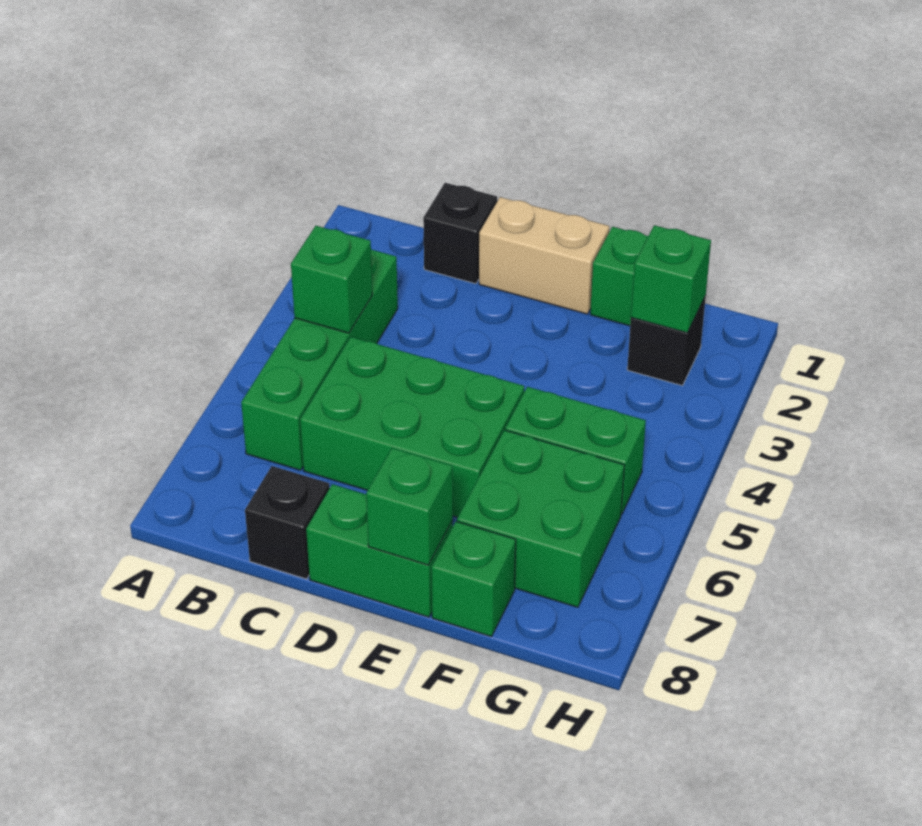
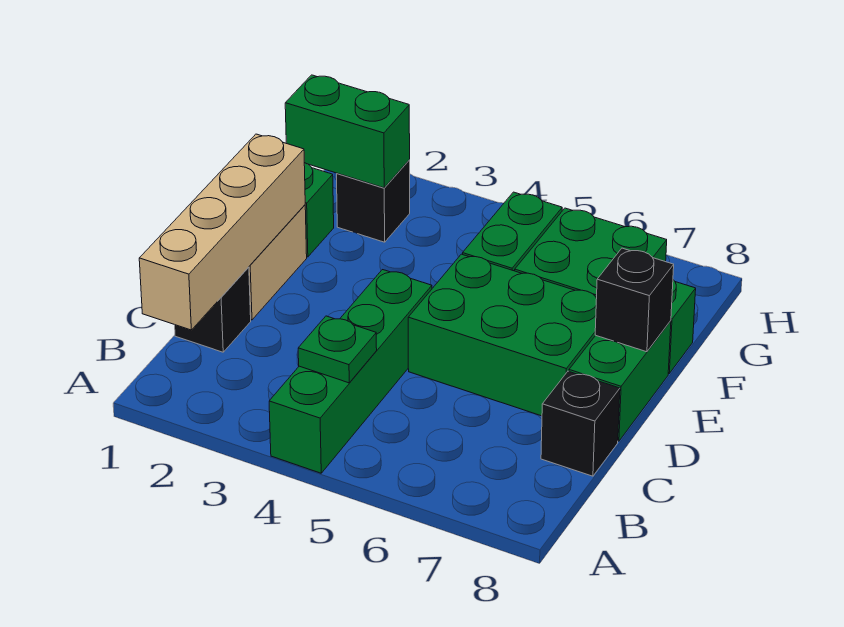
none -> tan brick B1:E1 level 2
green brick B3:B6 level 1 -> green brick A4:D4 level 1
green brick B4 level 2 -> green plate B4 level 2
green brick C5:E6 level 1 -> green brick D5:E7 level 1
green brick E8 level 2 -> black brick E8 level 2
green brick G2 level 2 -> green brick G1:G2 level 2

